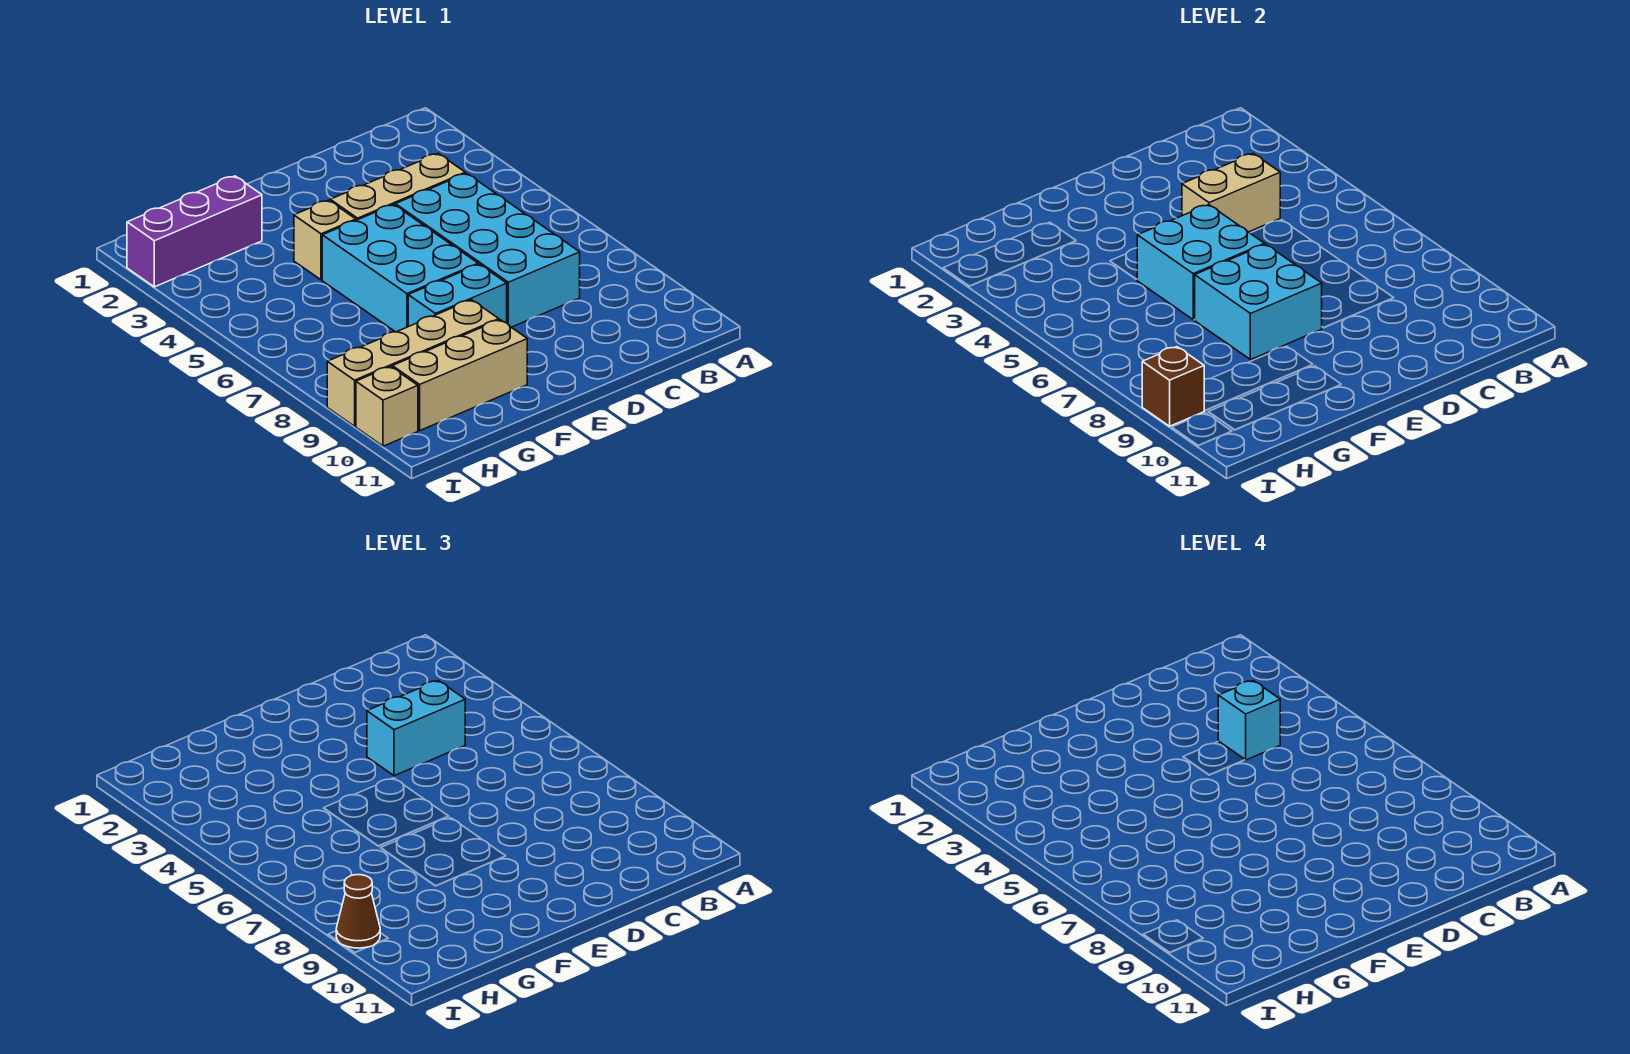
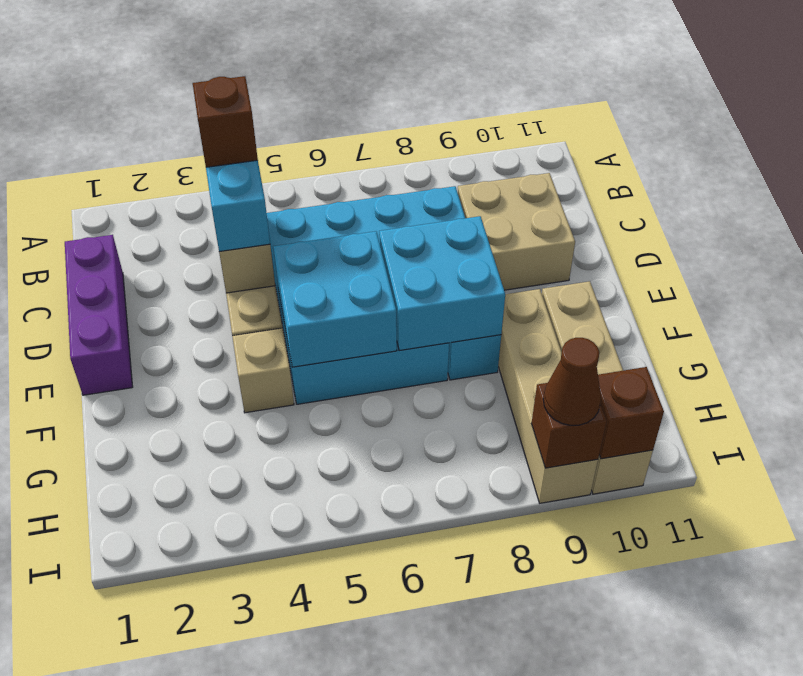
cyan brick C4 level 4 -> brown brick C4 level 4
none -> tan brick C9:D10 level 1
purple brick G2:I2 level 1 -> purple brick C1:E1 level 1
none -> brown brick I10 level 2

